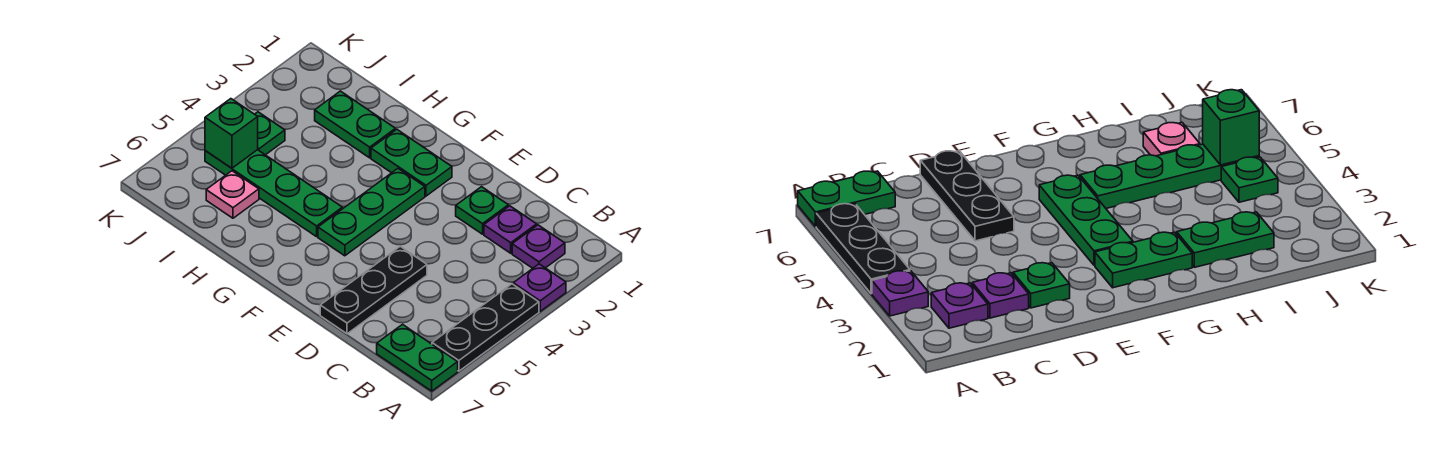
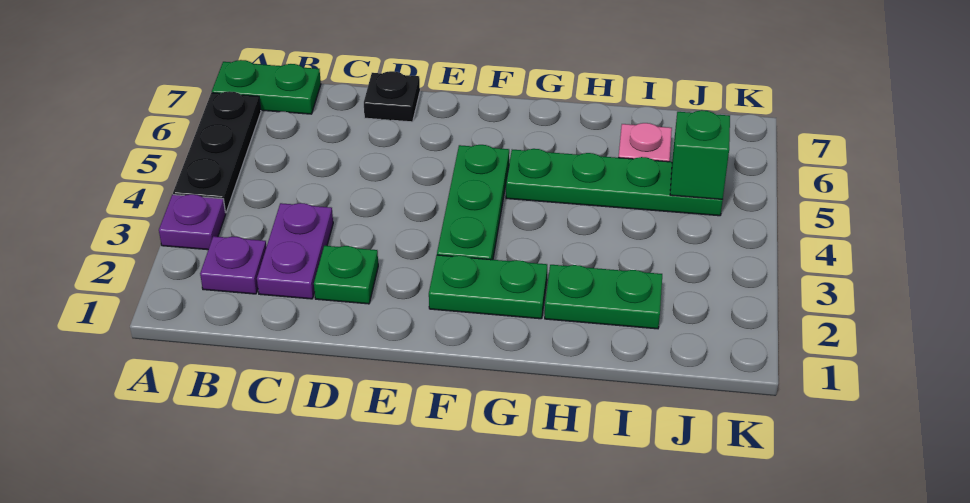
purple plate C2 level 1 -> purple plate C2:C3 level 1
black plate D5:D7 level 1 -> black plate D7 level 1
green plate J4 level 1 -> none

